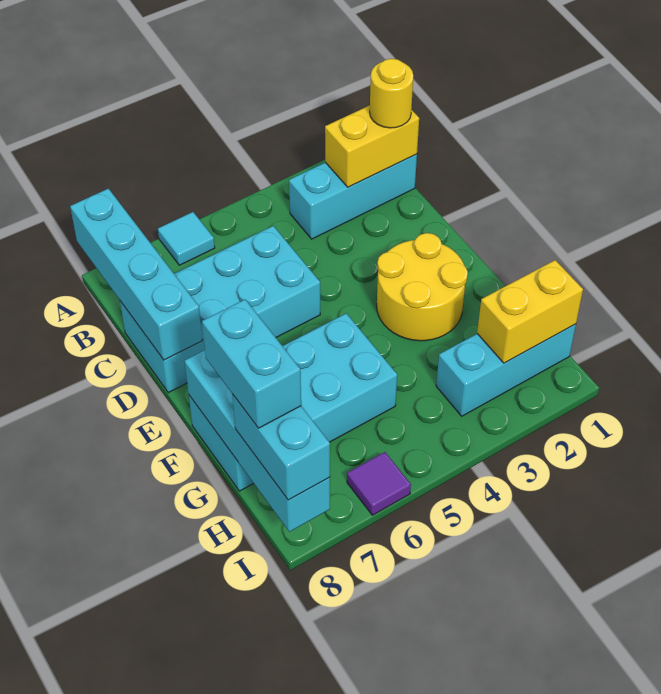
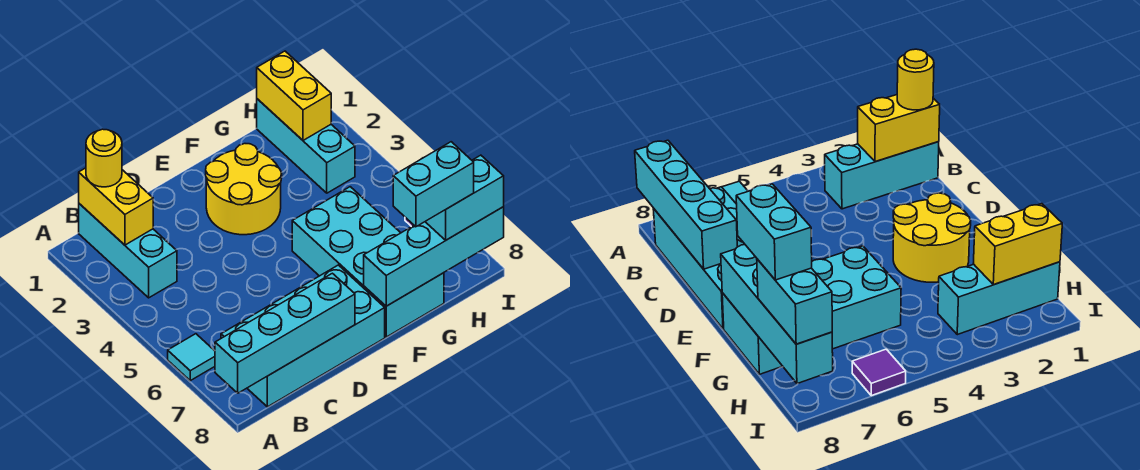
cyan brick C5:D8 level 1 -> cyan brick B7:E8 level 1

